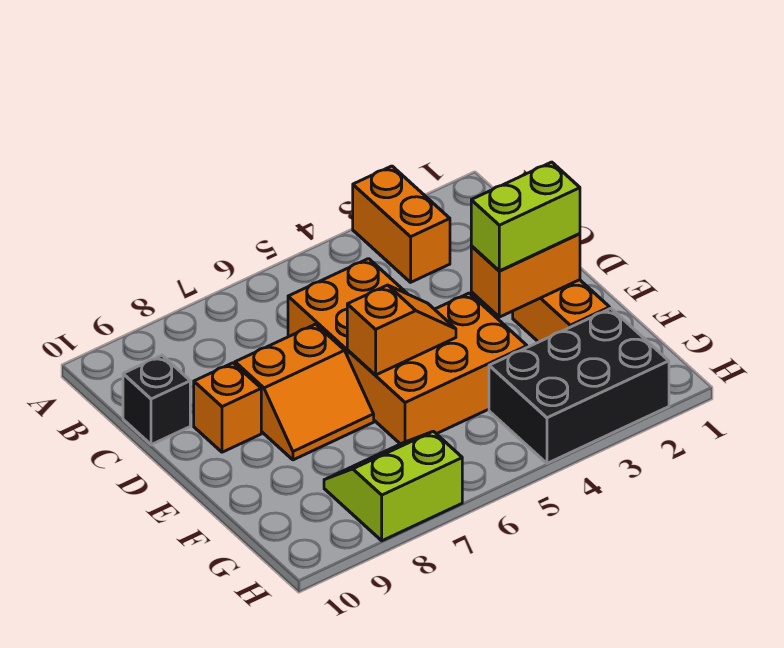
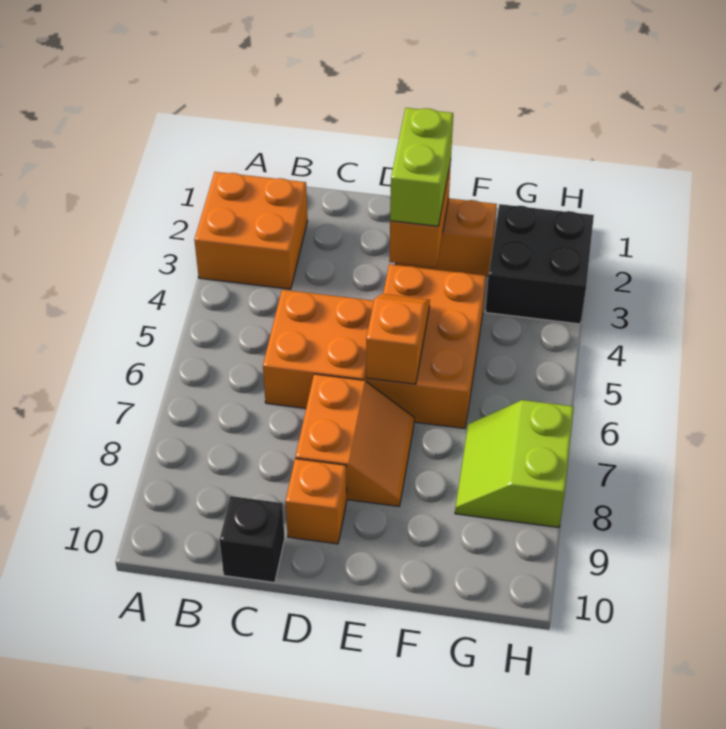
orange brick A3:B3 level 1 -> orange brick A2:B3 level 1
black brick G2:H4 level 1 -> black brick G2:H3 level 1

